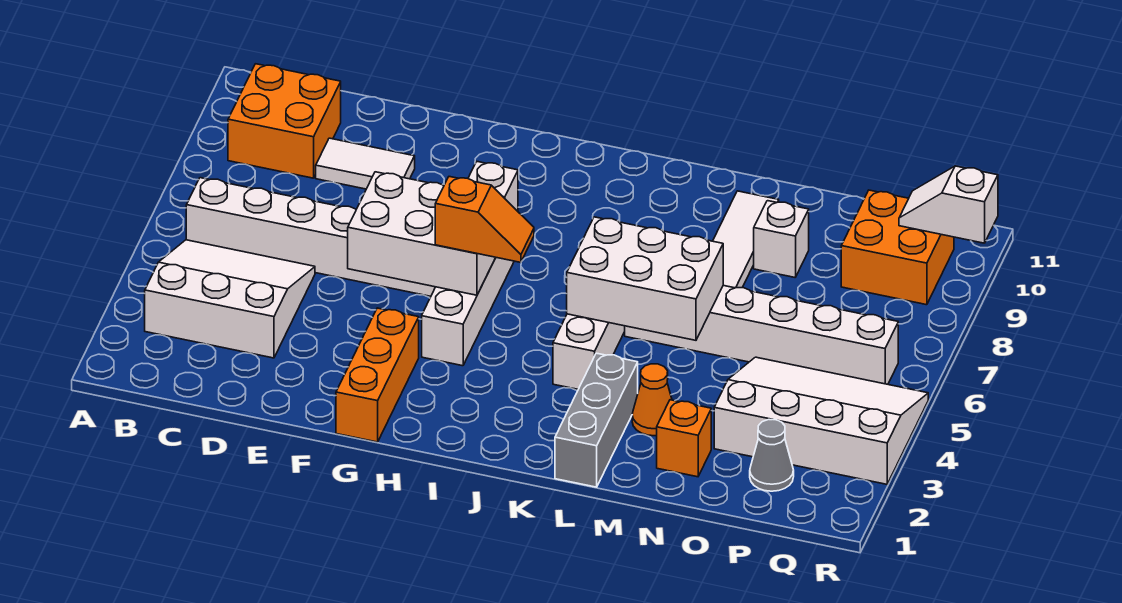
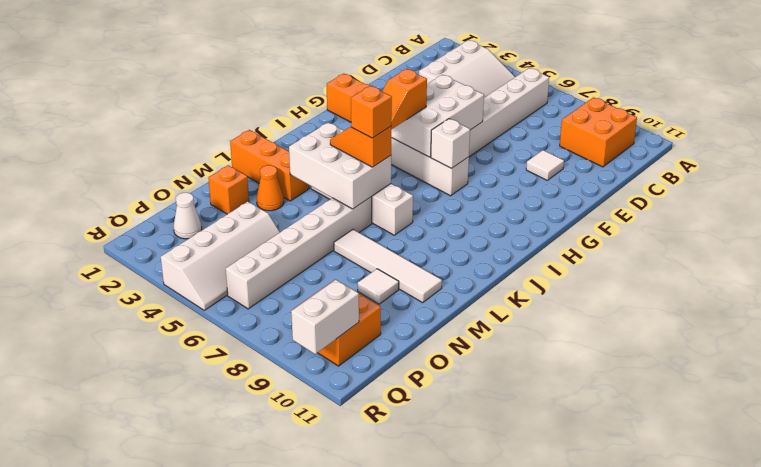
white tile D9:E9 level 1 -> white tile E9 level 1
white brick K5:M6 level 2 -> white brick K4:L6 level 2
none -> orange slope K5:K6 level 3 top 6
none -> orange brick K6 level 4
grey brick L1:L3 level 1 -> orange brick L1:L3 level 1
white brick N9 level 1 -> white tile N9 level 1
white slope O3:R5 level 1 top 3 -> white slope O4:R5 level 1 top 4
grey cone P2 level 1 -> white cone P2 level 1
white slope Q10:R10 level 2 top R -> white brick Q10:R10 level 2

